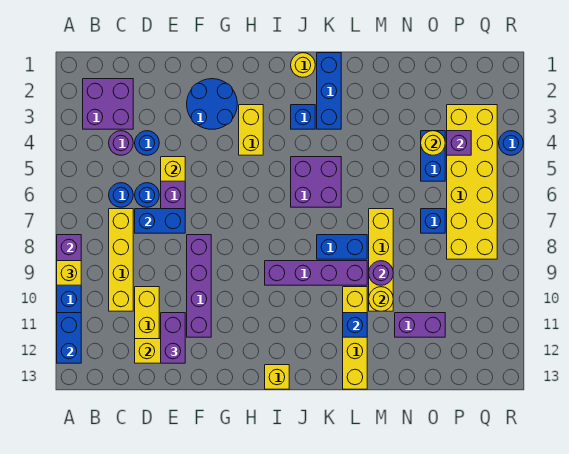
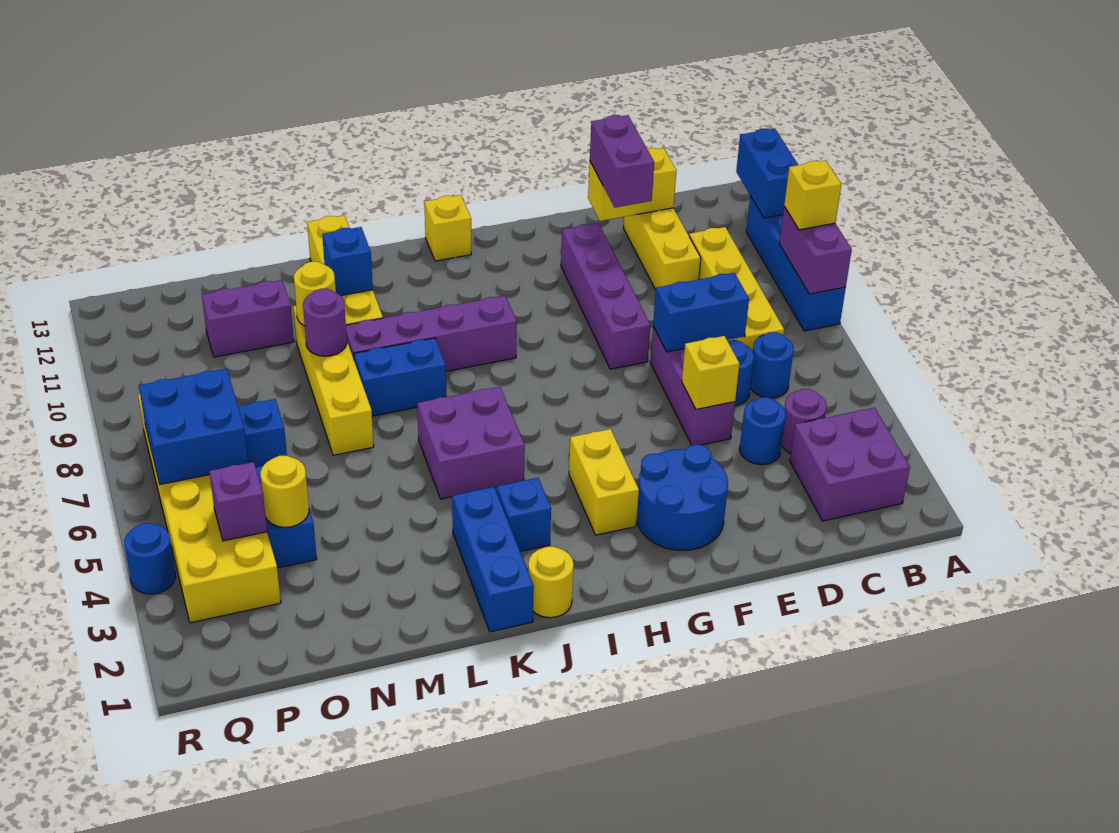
none -> blue brick P6:Q7 level 2

